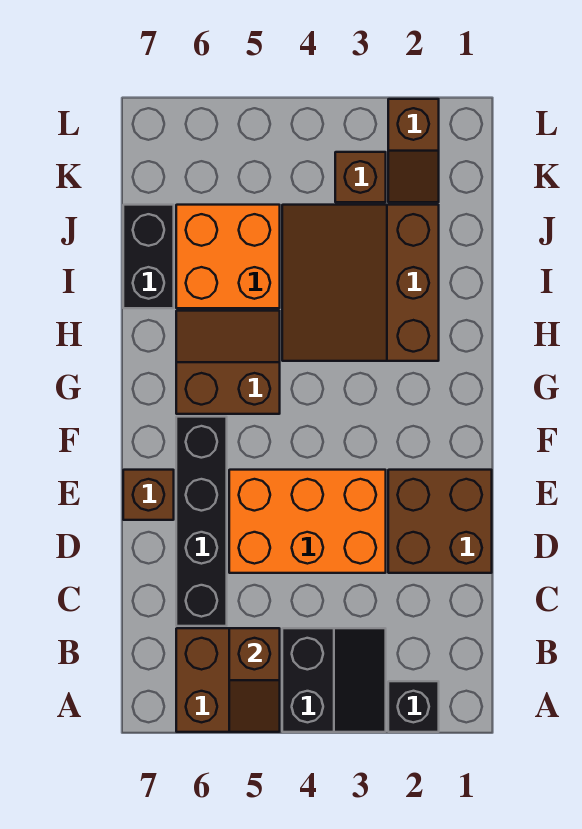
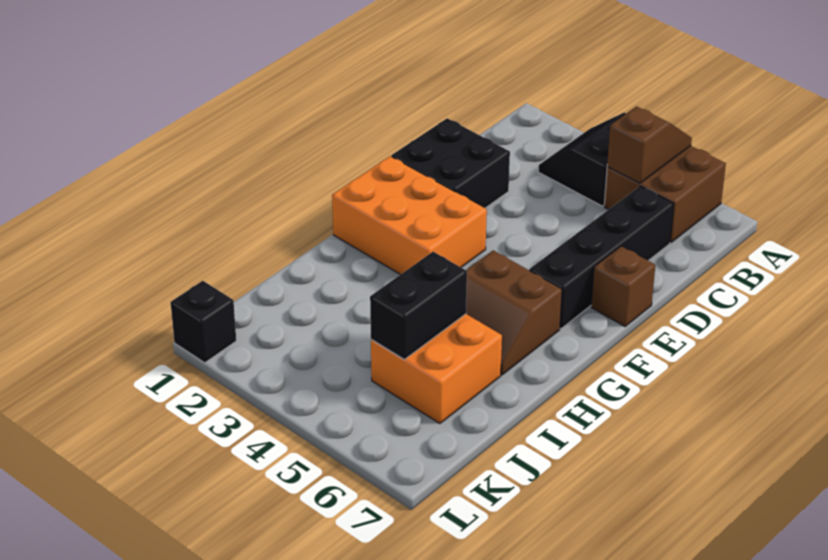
black brick A2 level 1 -> black brick L1 level 1
brown brick D1:E2 level 1 -> black brick D1:E2 level 1
orange brick D3:E5 level 1 -> orange brick F1:G3 level 1
brown slope H2:J4 level 1 top 2 -> none
black brick I7:J7 level 1 -> black brick I5:J5 level 2
brown slope K2:L2 level 1 top L -> none
brown brick K3 level 1 -> none

